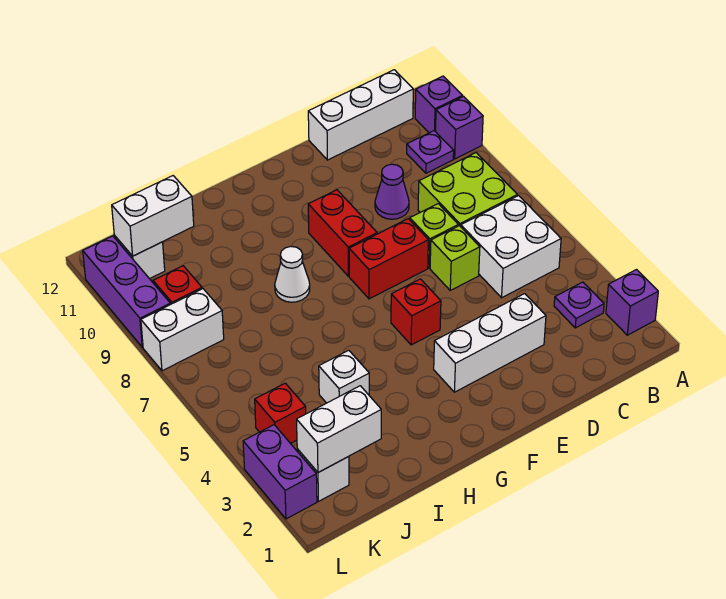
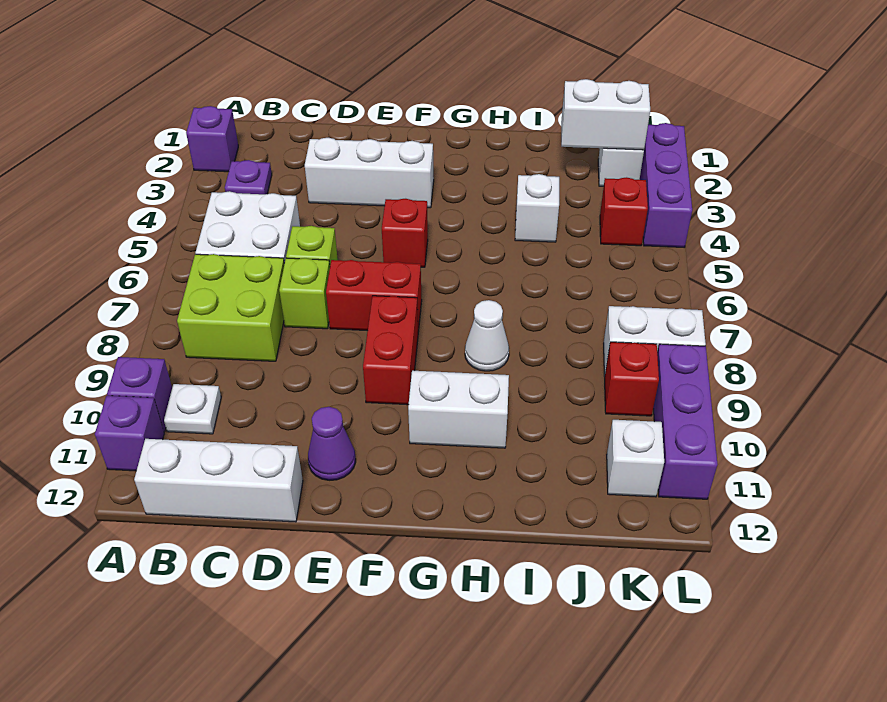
purple plate B10 level 1 -> white plate B10 level 1
purple cone D9 level 1 -> purple cone E11 level 1
white brick J11:K11 level 2 -> white brick G10:H10 level 1
purple brick L2:L3 level 1 -> purple brick L2:L4 level 1

